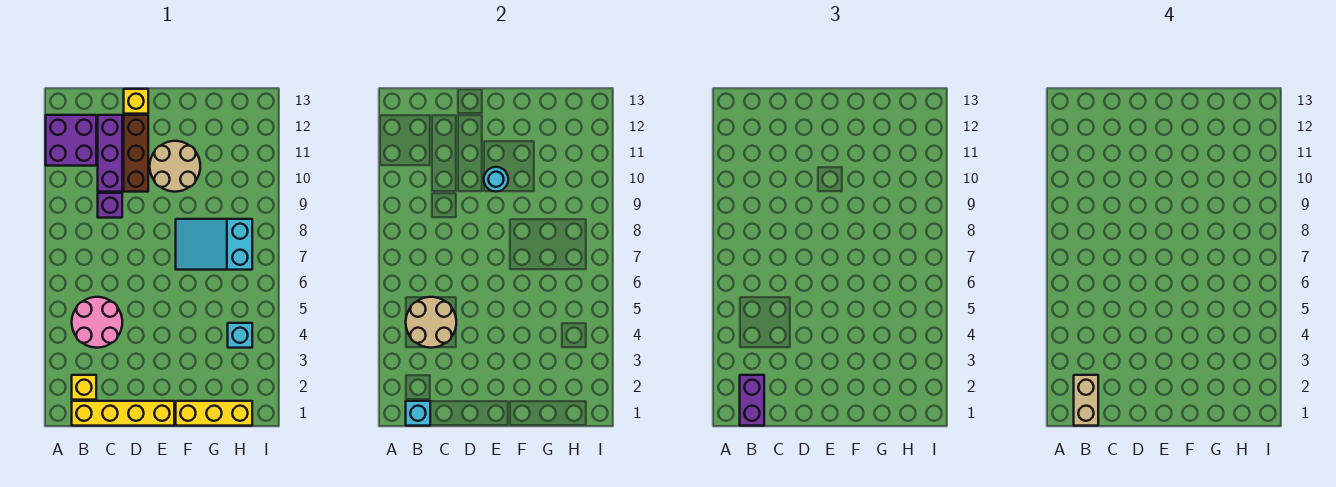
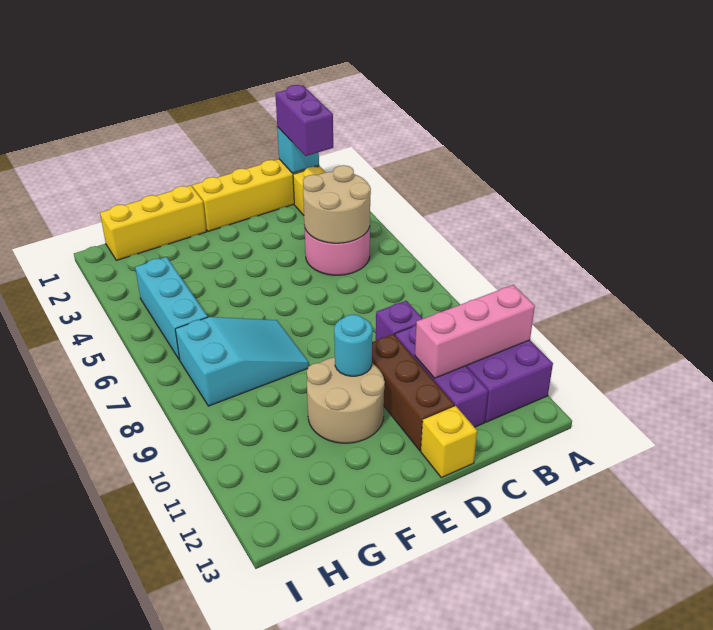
none -> pink brick A11:C11 level 2
tan brick B1:B2 level 4 -> none
cyan brick H4 level 1 -> cyan brick H4:H6 level 1

